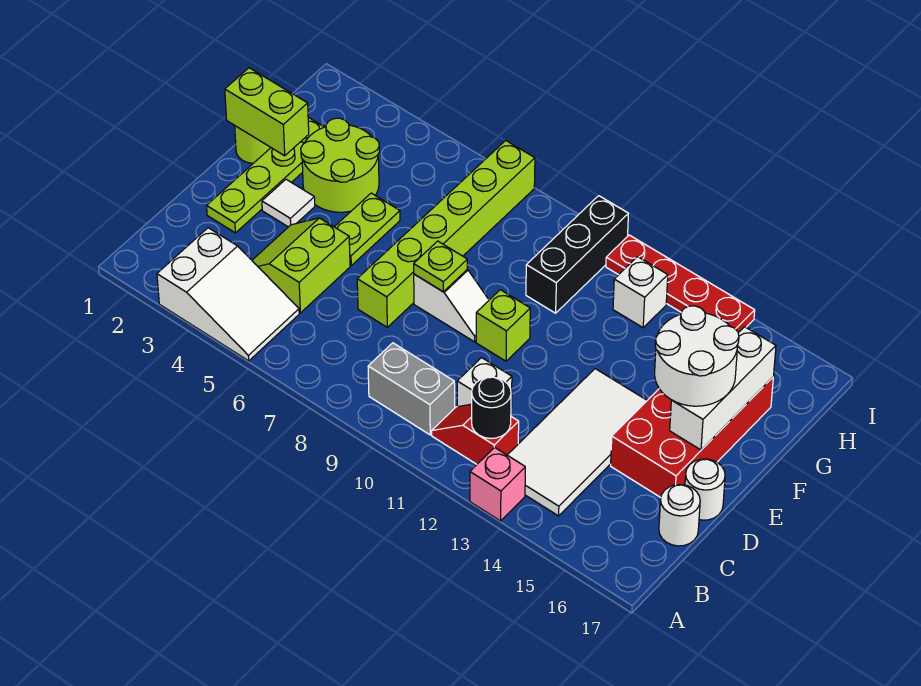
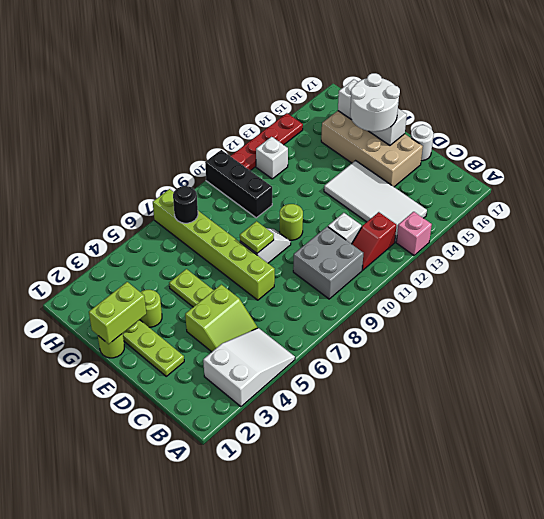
grey brick B9:B10 level 1 -> grey brick B9:C10 level 1
black round brick B12 level 2 -> black round brick H7 level 2
lime slope C4:D5 level 1 top 5 -> lime slope C4:D5 level 1 top D
white round brick C17 level 1 -> none
red brick D15:G16 level 1 -> tan brick D15:G16 level 1
white tile E3 level 1 -> none
lime brick E10 level 1 -> lime round brick E10 level 1
lime round brick F3:G4 level 1 -> lime round brick F3 level 1

